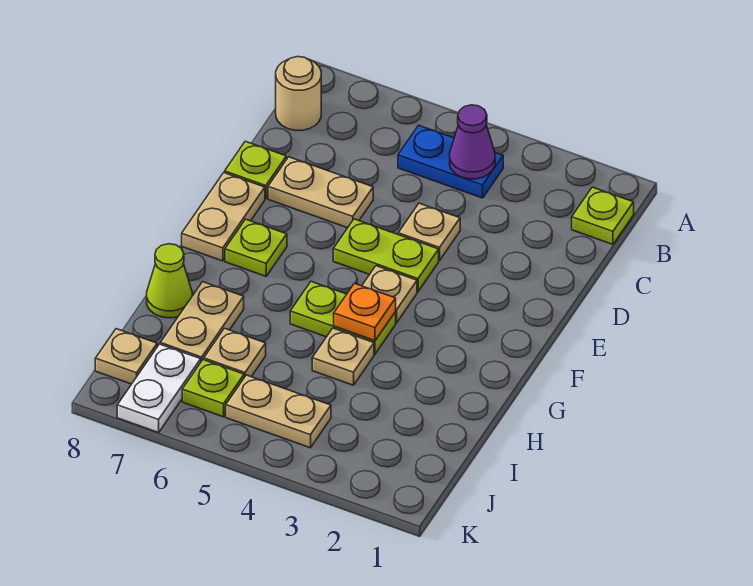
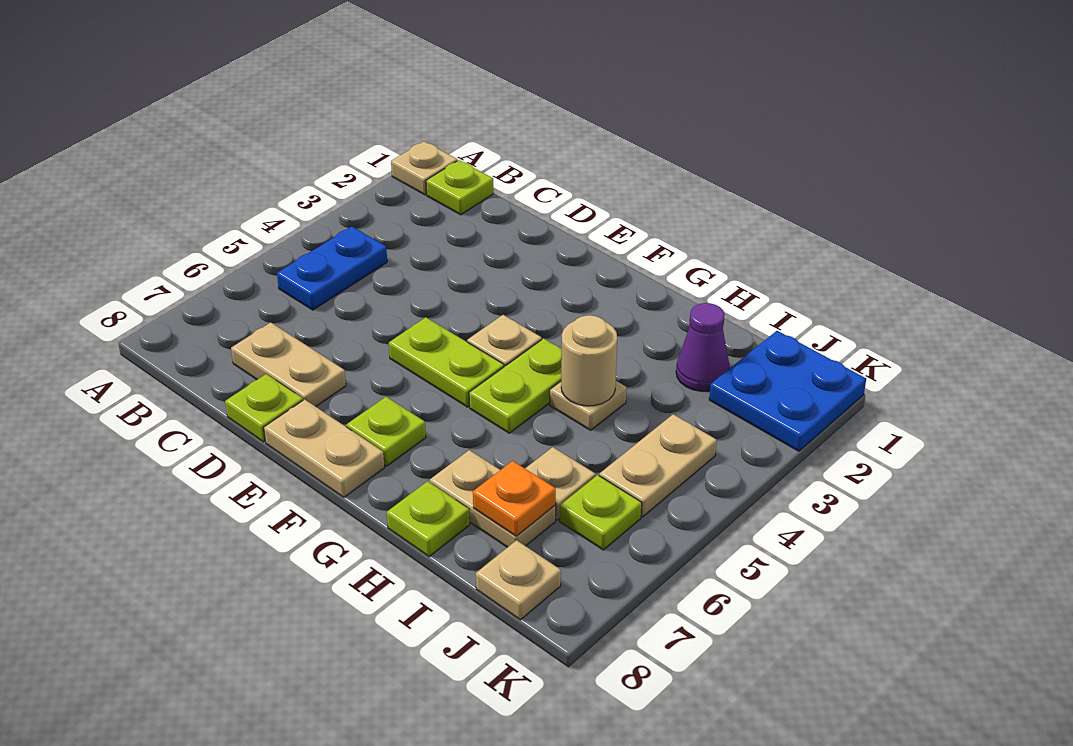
purple cone B4 level 2 -> purple cone I2 level 1
tan round brick B8 level 1 -> tan round brick H4 level 2
tan plate D4 level 1 -> tan plate A1 level 1
tan plate D6:D7 level 1 -> tan plate C7:D7 level 1
lime plate E4:E5 level 1 -> lime plate E5:F5 level 1
orange plate G4 level 2 -> orange plate I7 level 2
lime cone H8 level 1 -> lime plate H8 level 1
none -> blue plate J1:K2 level 1
white plate J7:K7 level 1 -> none

